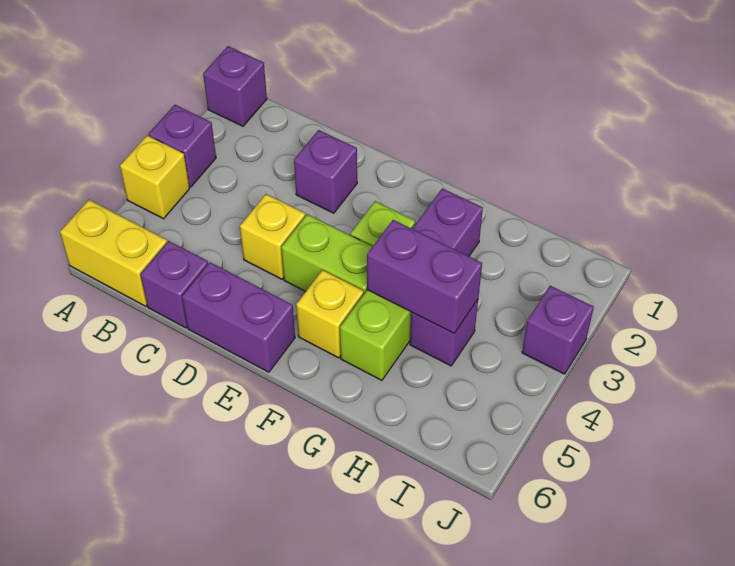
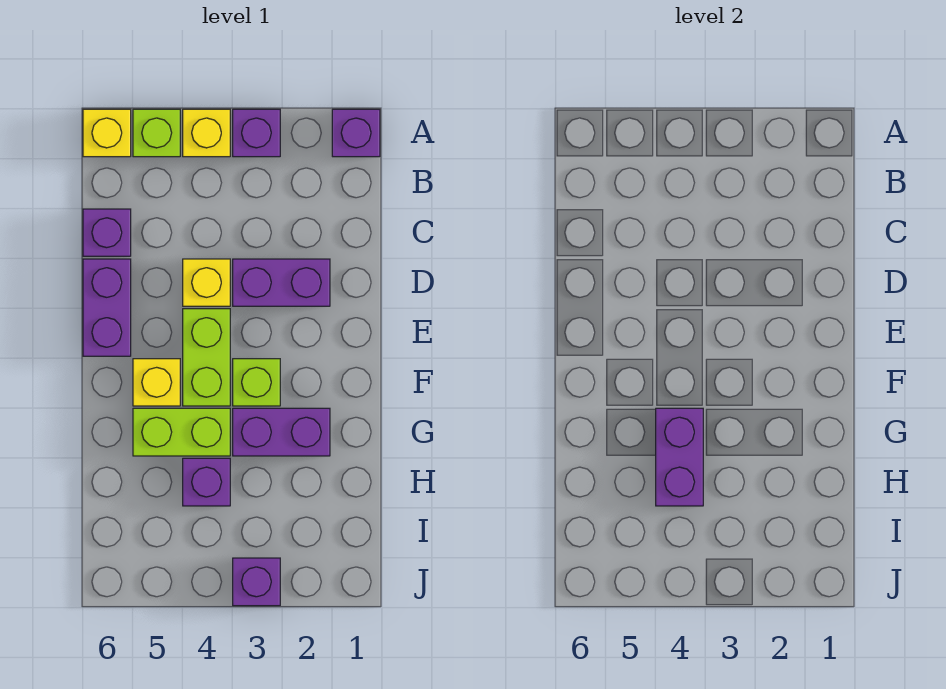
none -> lime brick A5 level 1
yellow brick A6:B6 level 1 -> yellow brick A6 level 1
purple brick D2 level 1 -> purple brick D2:D3 level 1

